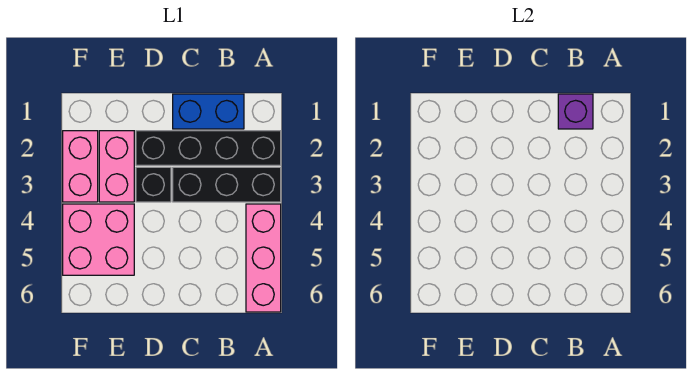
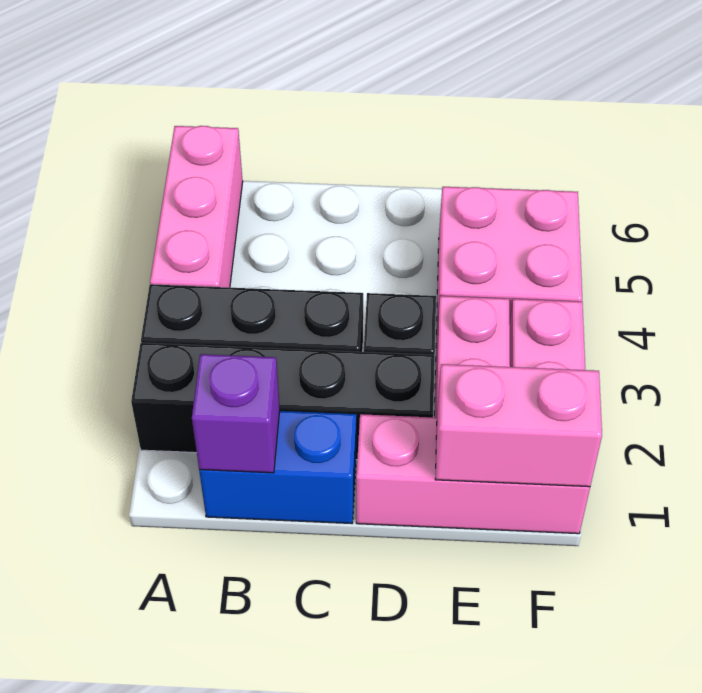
none -> pink brick D1:F1 level 1
none -> pink brick E1:F1 level 2

